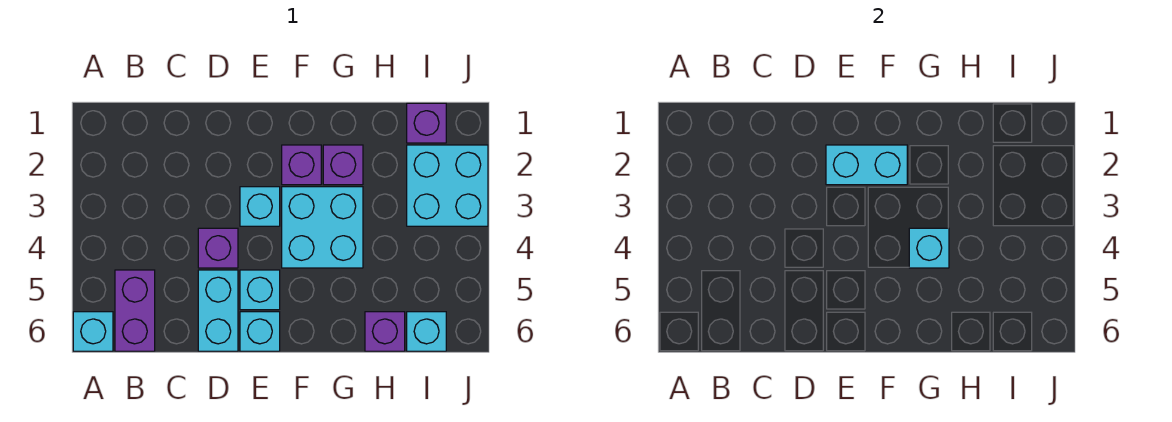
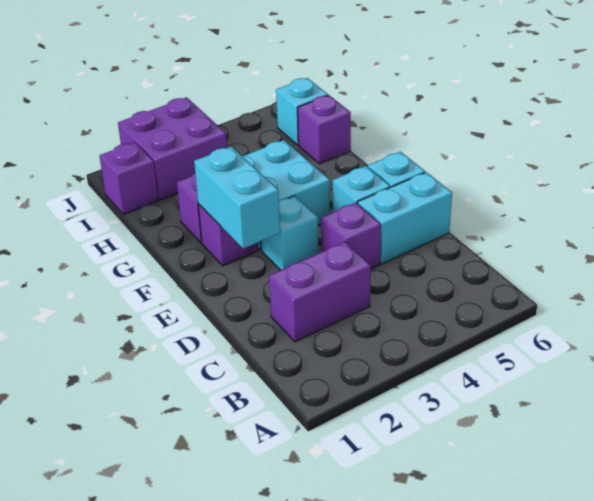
cyan brick A6 level 1 -> none
purple brick B5:B6 level 1 -> purple brick C2:C3 level 1
cyan brick G4 level 2 -> none
cyan brick I2:J3 level 1 -> purple brick I2:J3 level 1

